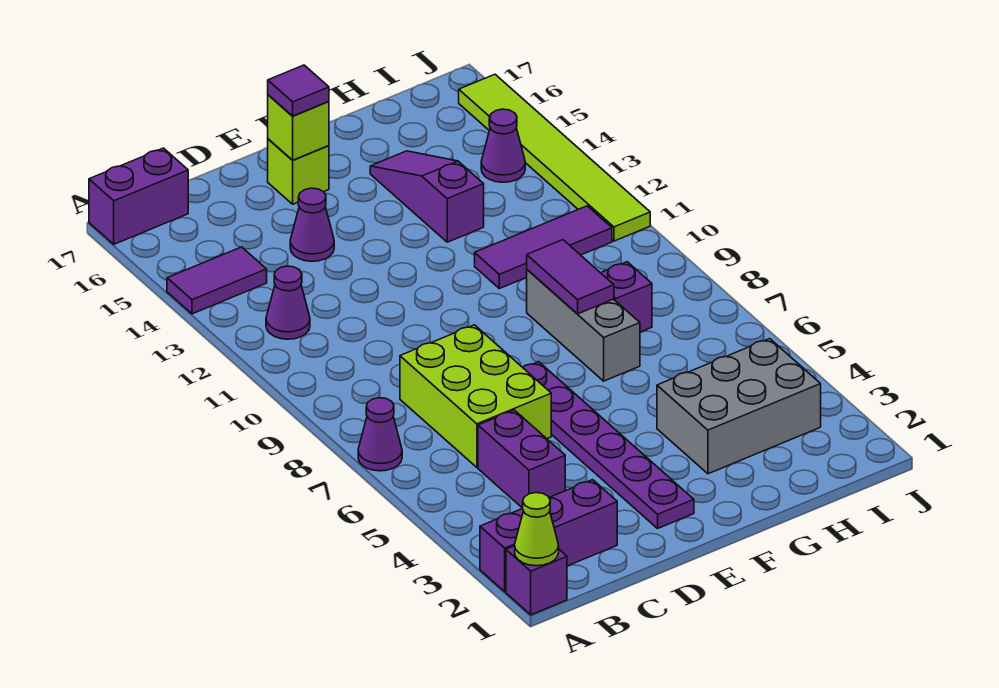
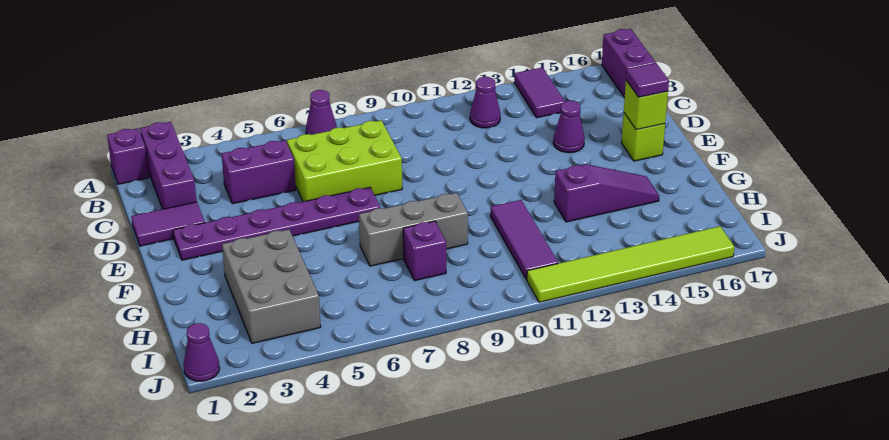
lime cone A1 level 2 -> none
purple tile G8:G9 level 2 -> purple tile D1:D2 level 1
purple cone I14 level 1 -> purple cone J1 level 1

